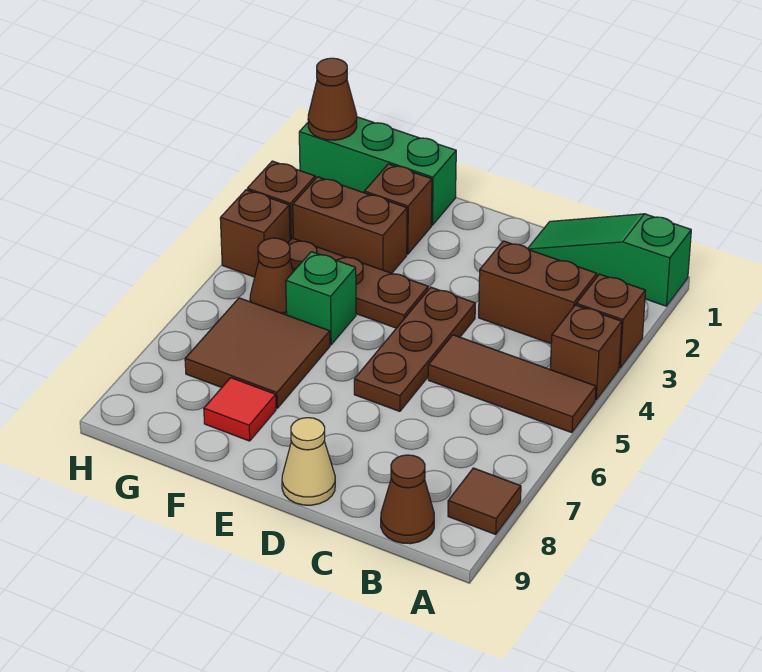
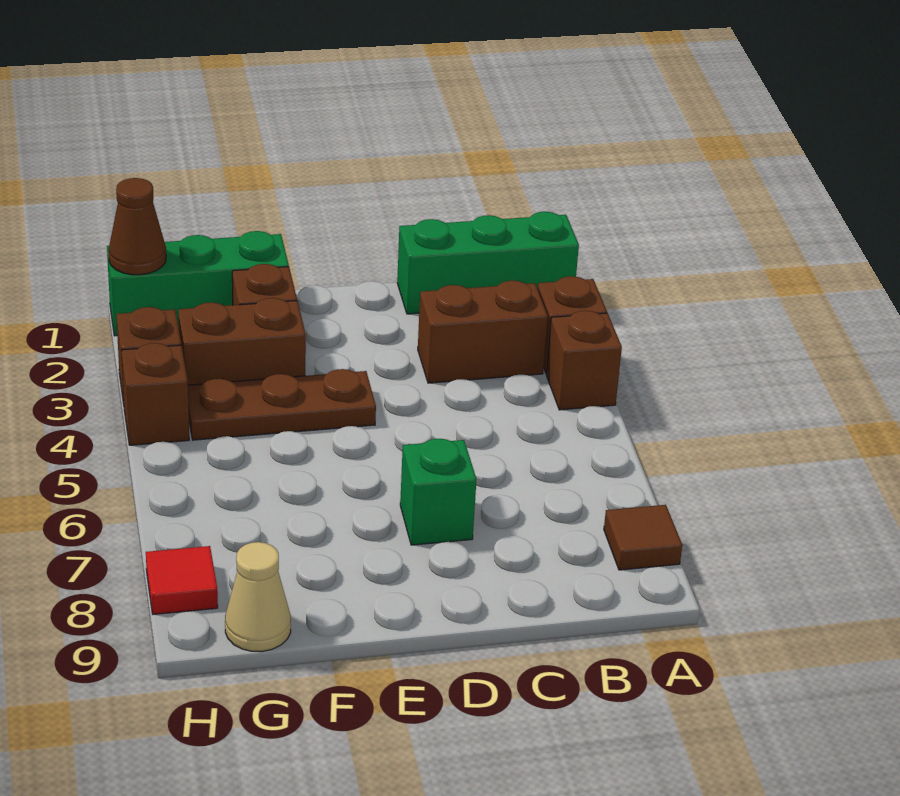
green slope A1:C1 level 1 top A -> green brick A1:C1 level 1
brown tile A5:C5 level 1 -> none
brown cone B9 level 1 -> none
brown plate D4:D6 level 1 -> none
tan cone D9 level 1 -> tan cone G9 level 1
green brick F5 level 1 -> green brick D7 level 1
brown tile F6:G7 level 1 -> none
red tile F8 level 1 -> red tile H8 level 1
brown cone G5 level 1 -> none

